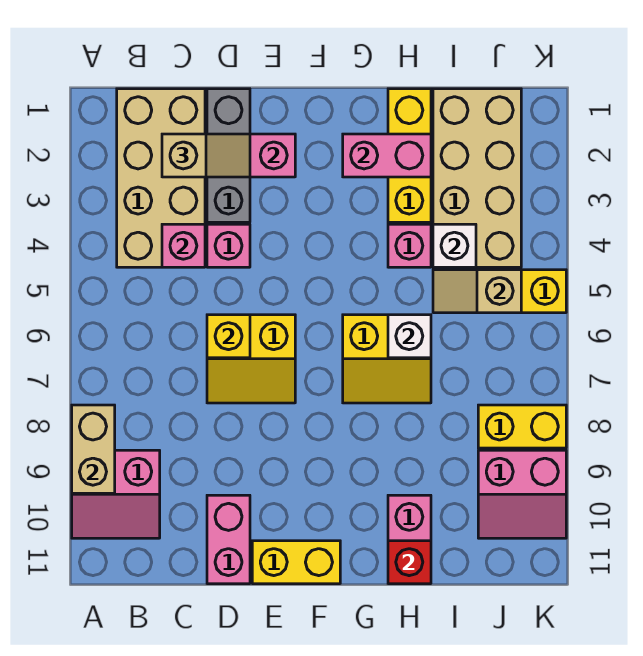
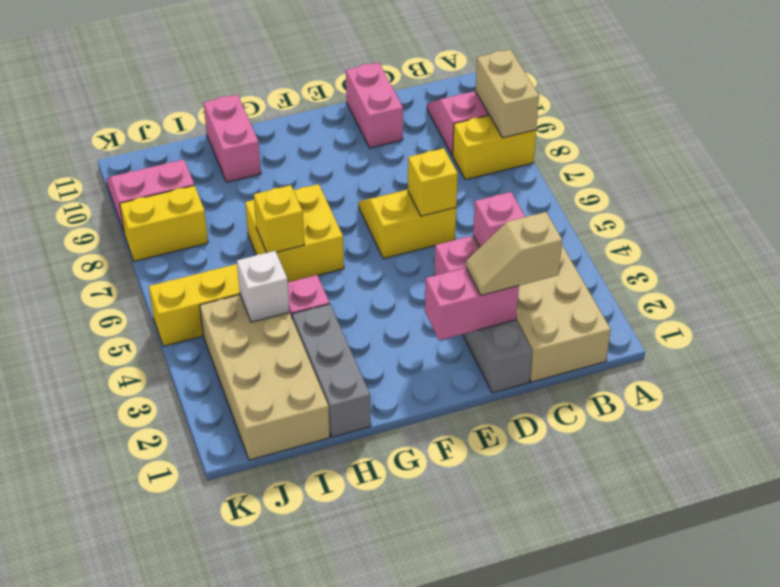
yellow brick E11:F11 level 1 -> yellow brick A8:B8 level 1
pink brick G2:H2 level 2 -> none
yellow slope G6:H7 level 1 top 6 -> yellow brick G6:H7 level 1
yellow brick H1:H3 level 1 -> grey brick H1:H3 level 1
white brick H6 level 2 -> yellow brick H6 level 2
red brick H11 level 2 -> none
tan slope I5:J5 level 2 top J -> none

